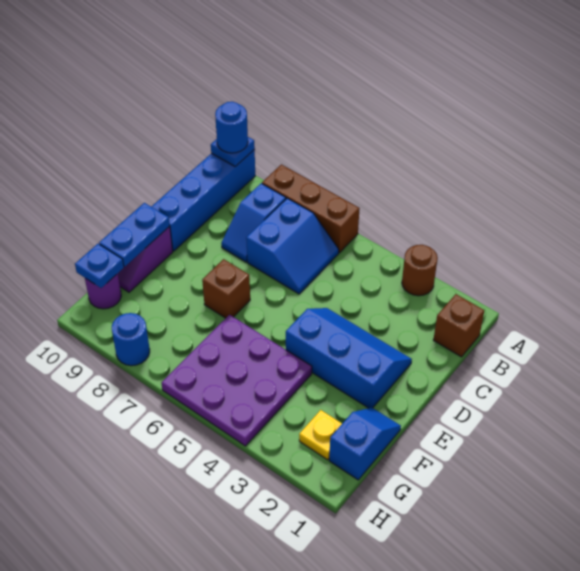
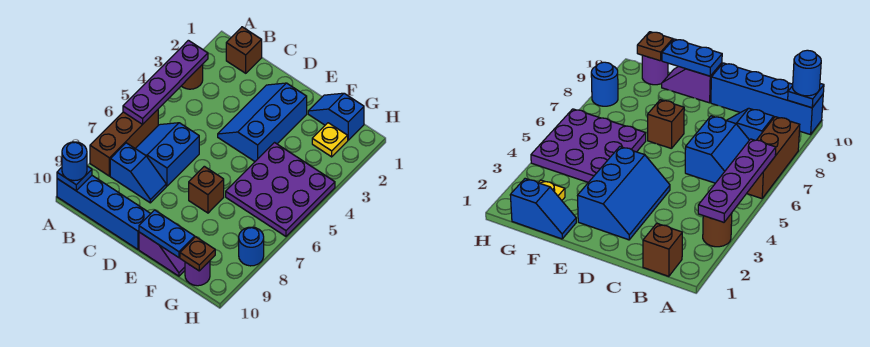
none -> purple plate A3:A6 level 2
blue slope B6:C7 level 1 top 7 -> blue slope B6:C7 level 1 top C
blue plate G10 level 2 -> brown plate G10 level 2

